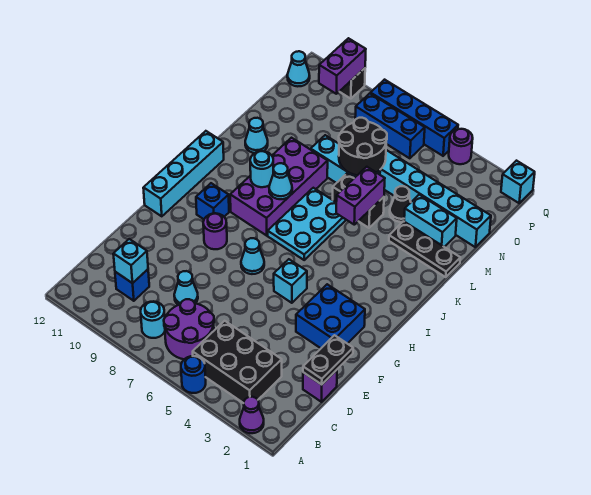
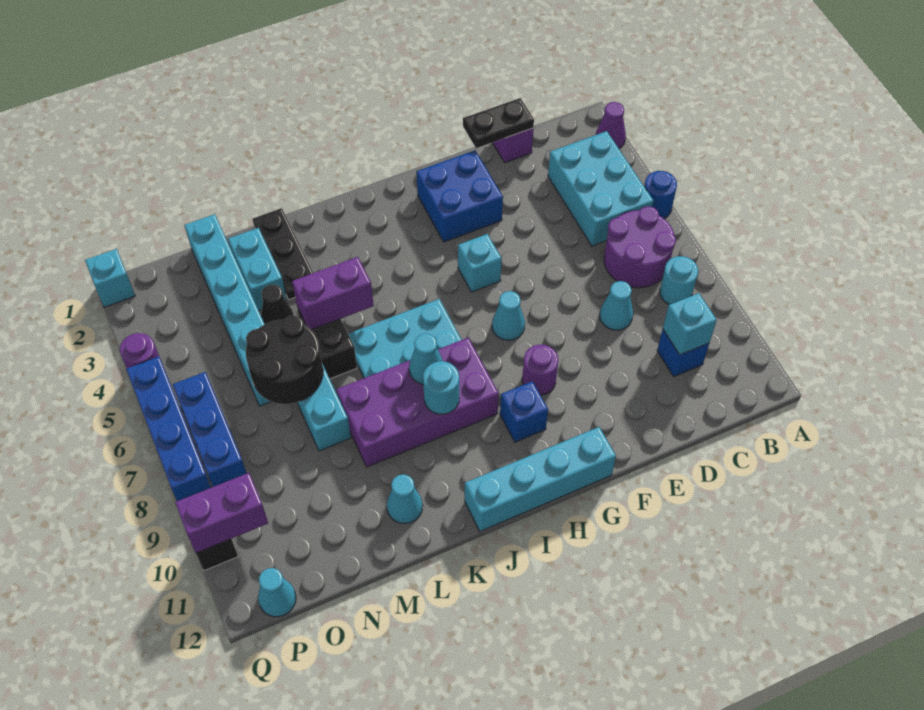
black brick B3:C5 level 1 -> cyan brick B3:C5 level 1

